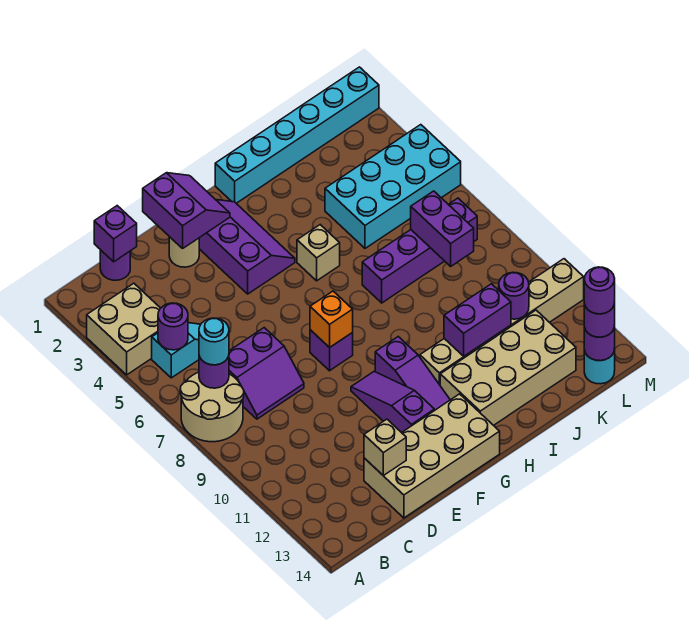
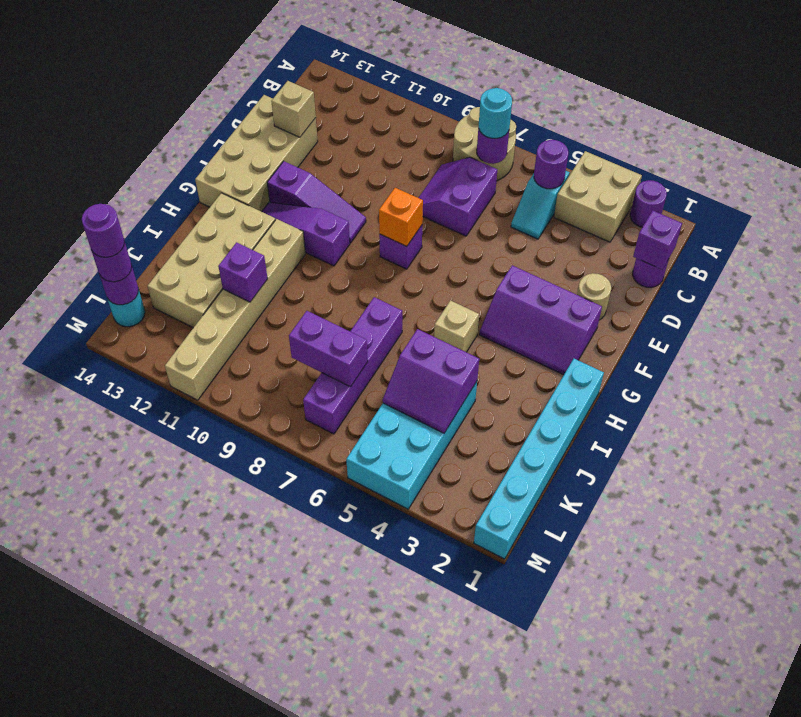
purple slope E1:F2 level 2 top E -> purple slope J4:K5 level 2 top J
purple brick I11:J11 level 2 -> purple brick J11 level 2
purple round brick K11 level 2 -> purple round brick A2 level 1

